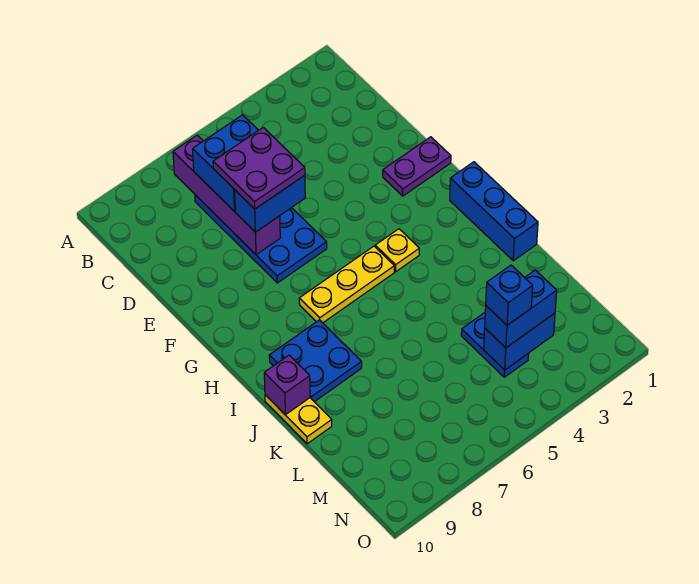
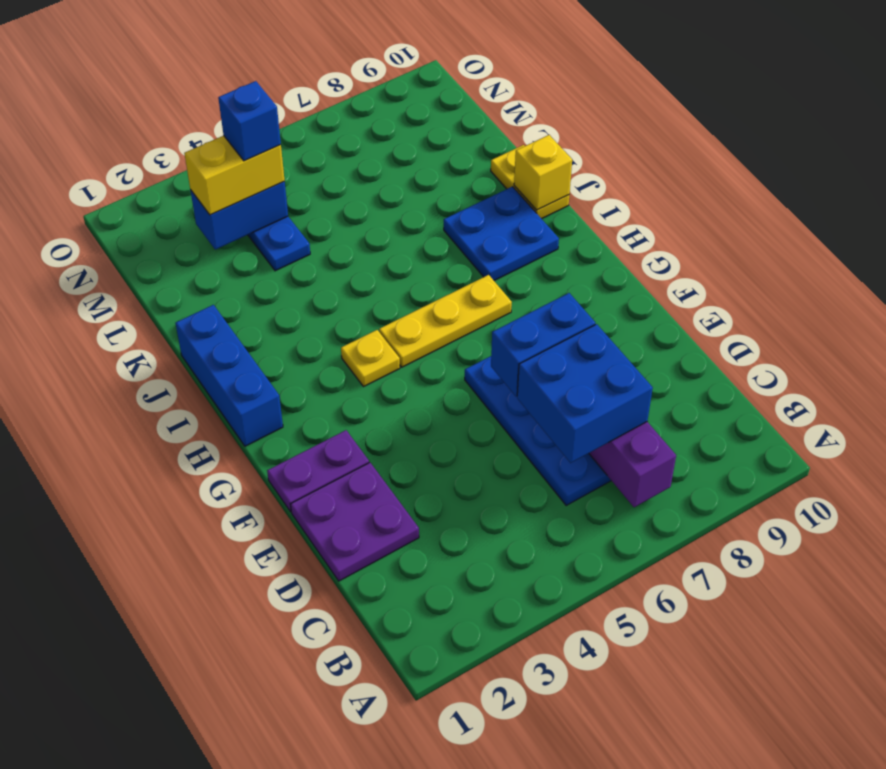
purple plate D6:E7 level 4 -> purple plate D1:E2 level 1
purple brick J10 level 2 -> yellow brick J10 level 2
blue brick M3:M4 level 3 -> yellow brick M3:M4 level 3

